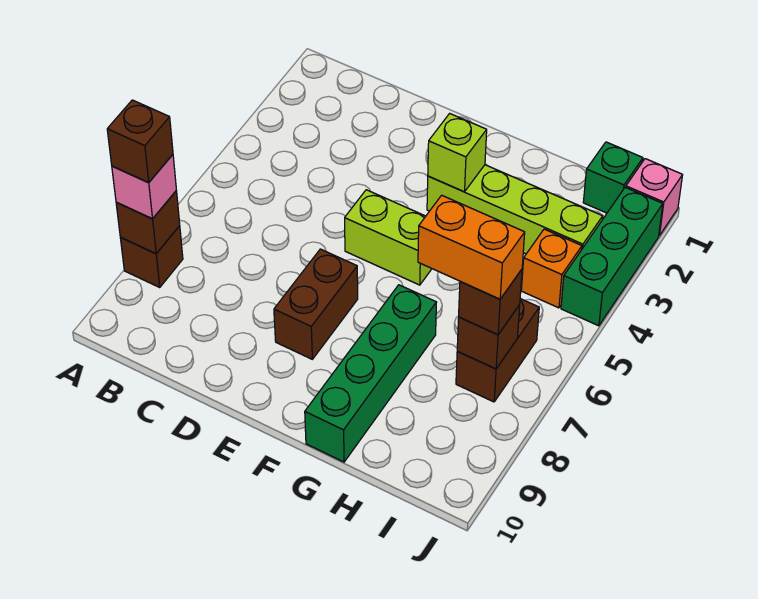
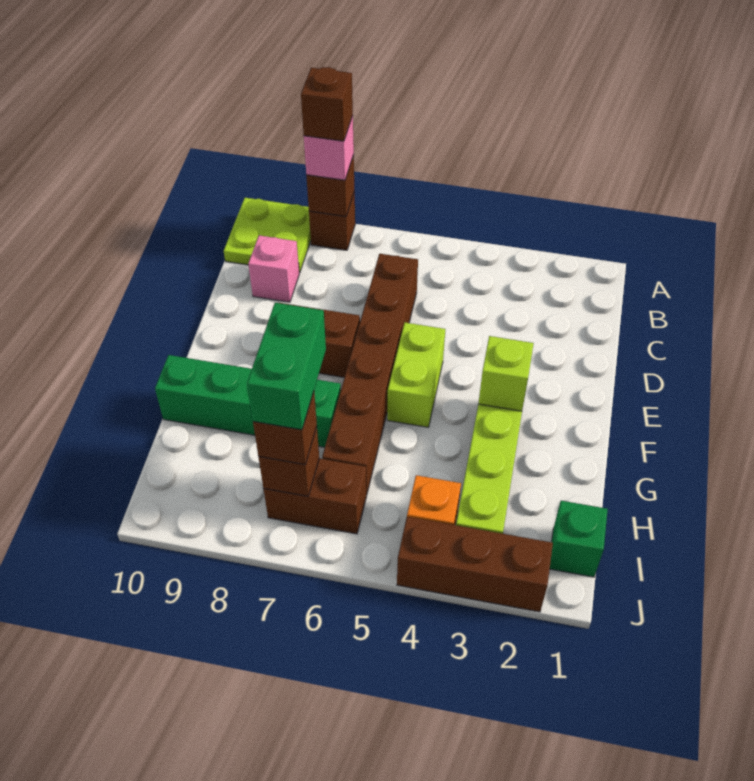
none -> lime plate A9:B10 level 1
none -> brown brick C6:H6 level 1
orange brick H7:I7 level 4 -> green brick H7:I7 level 4
pink brick J1 level 1 -> pink brick C9 level 1
green brick J2:J4 level 1 -> brown brick J2:J4 level 1

